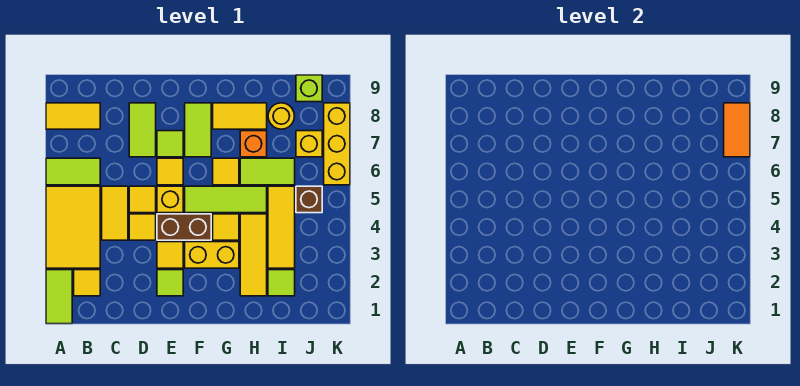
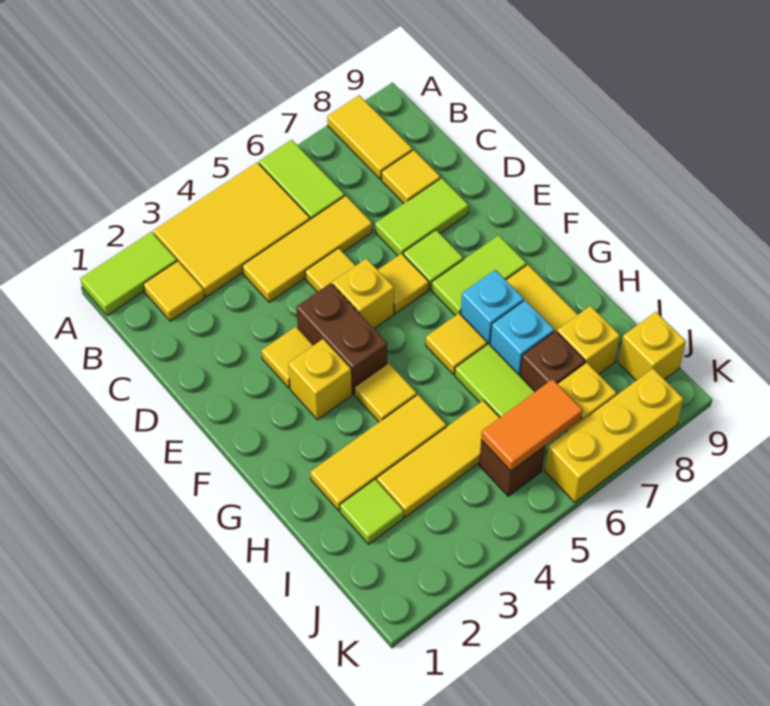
yellow tile C4:C5 level 1 -> yellow tile C4:C6 level 1
yellow tile D4 level 1 -> yellow tile C8 level 1
lime tile E2 level 1 -> none
yellow brick F3:G3 level 1 -> yellow brick F3 level 1
lime tile F5:H5 level 1 -> none
none -> cyan brick G7 level 1
orange brick H7 level 1 -> cyan brick H7 level 1
none -> brown brick I7 level 1
yellow round brick I8 level 1 -> yellow brick I8 level 1
lime brick J9 level 1 -> yellow brick J9 level 1
orange tile K7:K8 level 2 -> orange tile J5:J6 level 2

